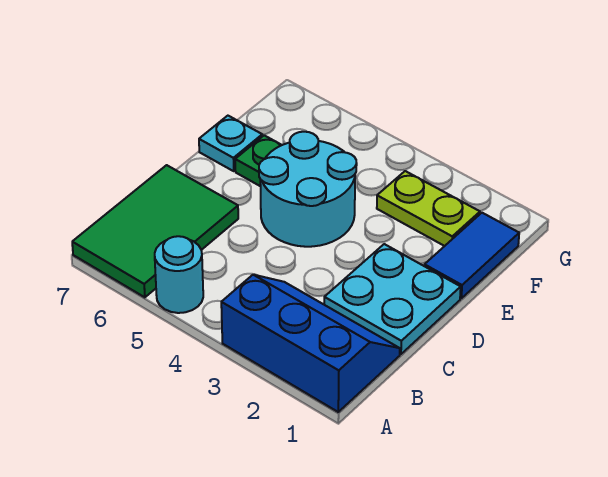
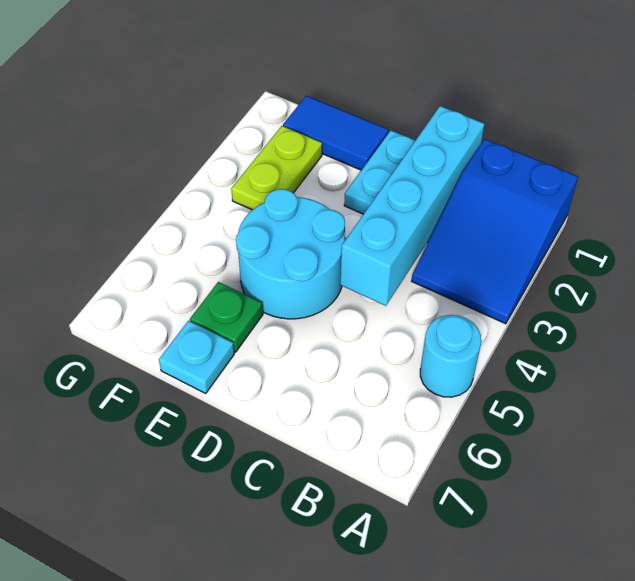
blue slope A1:B3 level 1 top A -> blue slope A1:B3 level 1 top 1
green tile A6:C7 level 1 -> none
none -> cyan brick C1:C4 level 2

